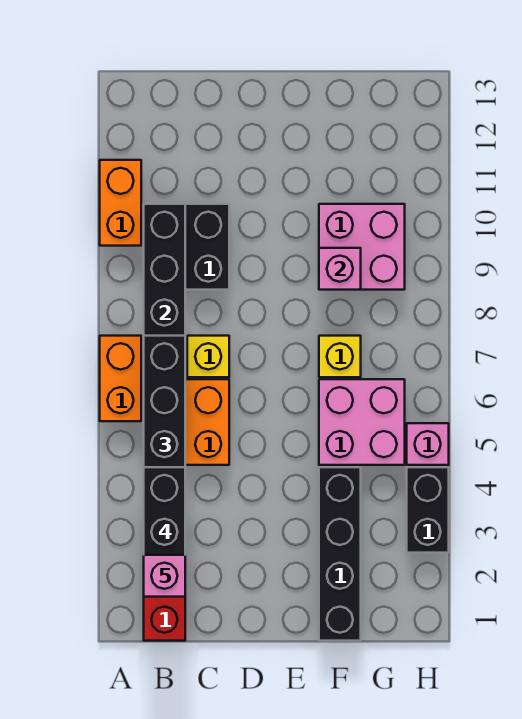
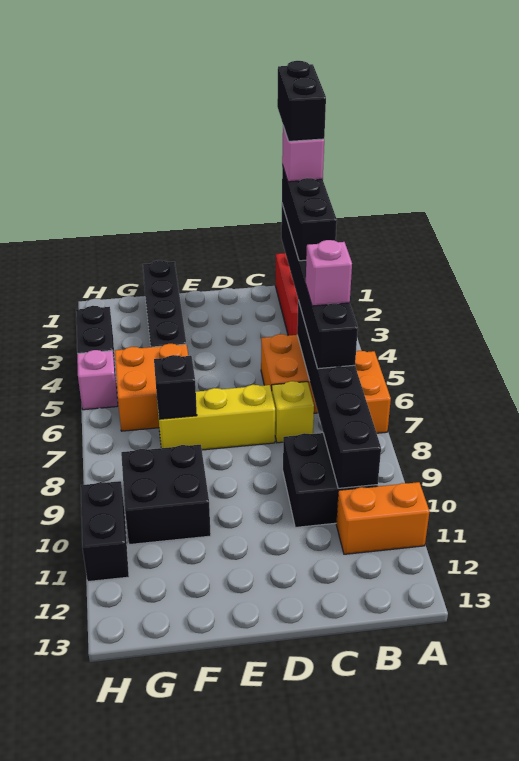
orange brick A10:A11 level 1 -> orange brick A11:B11 level 1
none -> black brick B1:B2 level 6
pink brick F5:G6 level 1 -> orange brick F5:G6 level 1
yellow brick F7 level 1 -> yellow brick D7:F7 level 1
none -> black brick F7 level 2
pink brick F9:G10 level 1 -> black brick F9:G10 level 1
pink brick F9 level 2 -> pink brick B6 level 4
none -> black brick H10:H11 level 1

